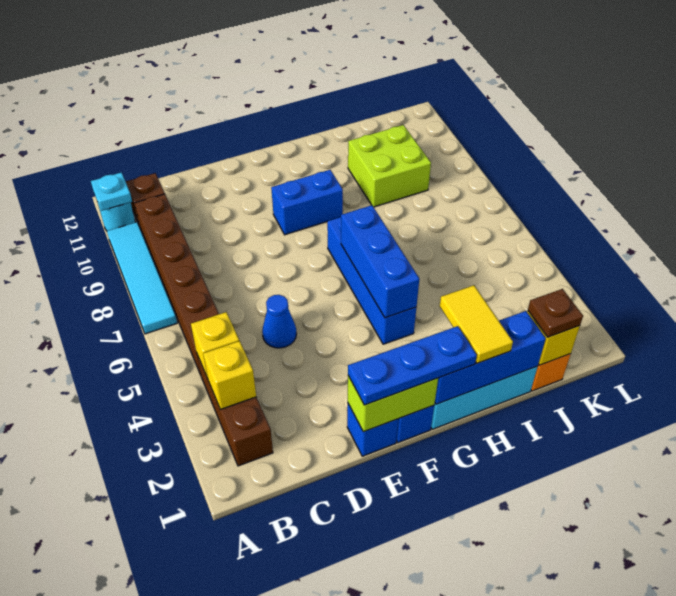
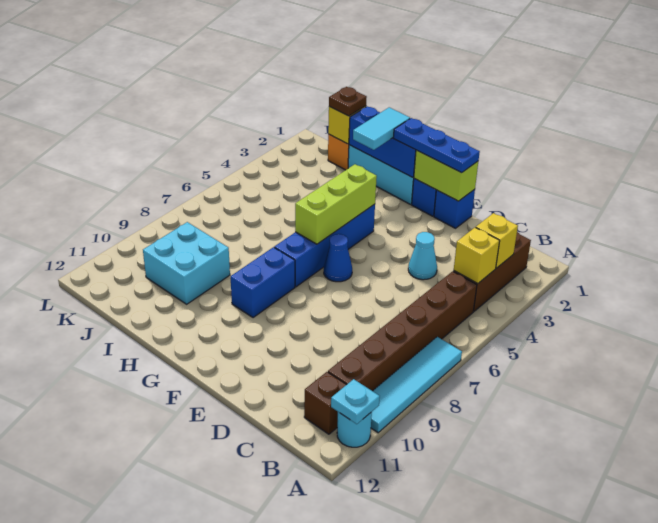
none -> cyan cone D4 level 1
blue cone D5 level 1 -> blue cone F6 level 1
blue brick F9:G9 level 1 -> blue brick G8:G9 level 1
blue brick G4:G6 level 2 -> lime brick G4:G6 level 2
yellow tile H1:H2 level 3 -> cyan tile H1:H2 level 3
lime brick I9:J10 level 1 -> cyan brick I9:J10 level 1

